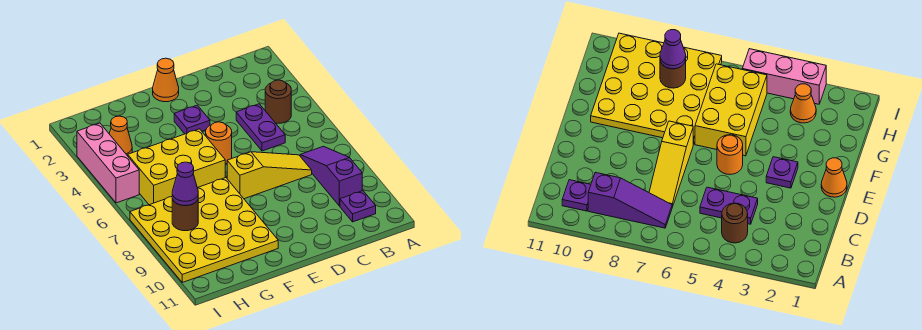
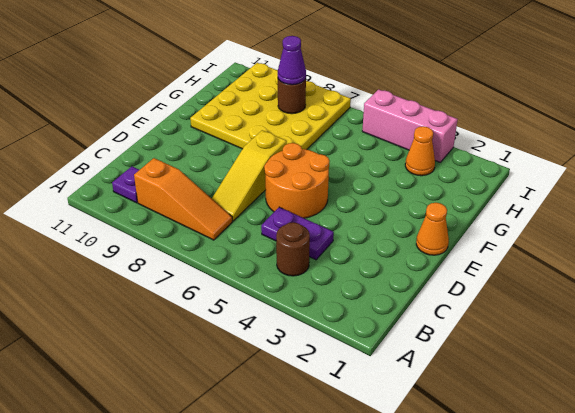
purple slope B7:B9 level 1 top 9 -> orange slope B7:B9 level 1 top 9
purple plate E3 level 1 -> none
orange round brick E5 level 1 -> orange round brick D5:E6 level 1
yellow brick F5:H6 level 1 -> none

